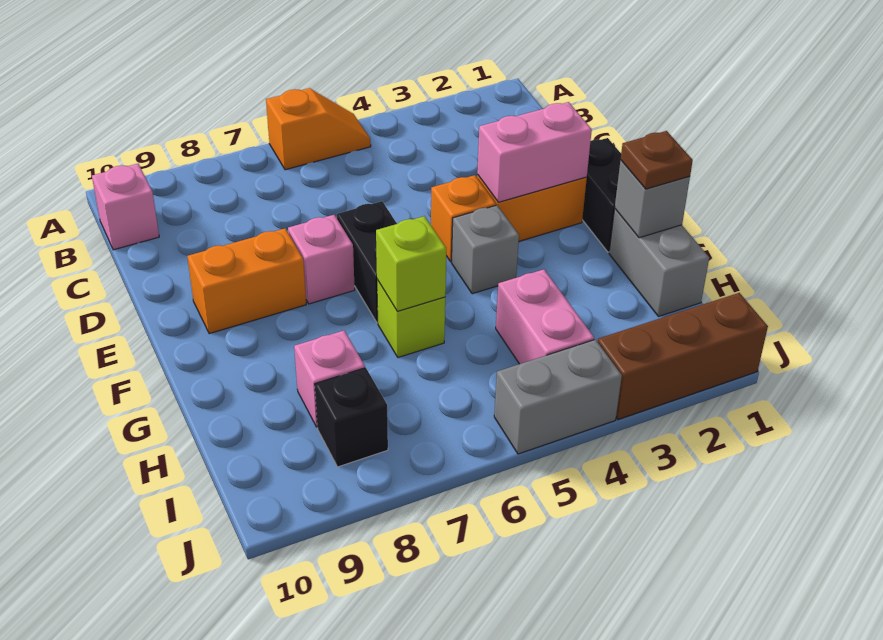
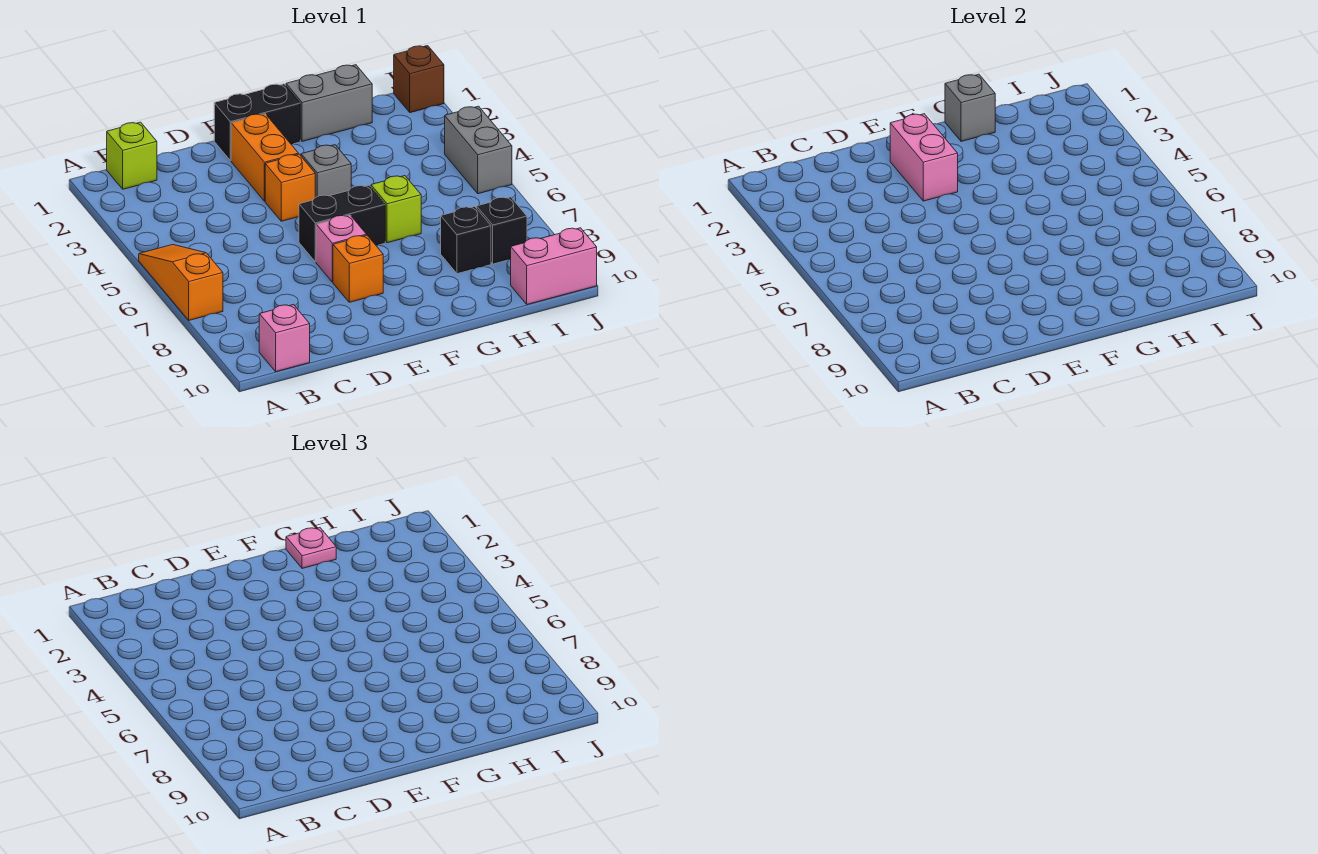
orange slope A5:A6 level 1 top 6 -> orange slope A5:A7 level 1 top 7
orange brick E8:E9 level 1 -> orange brick E8 level 1
brown plate G1 level 3 -> pink plate G1 level 3
lime brick G6 level 2 -> lime brick B1 level 1
pink brick H4:I4 level 1 -> pink brick I10:J10 level 1
pink brick H8 level 1 -> black brick H8 level 1
brown brick J1:J3 level 1 -> brown brick J1 level 1

